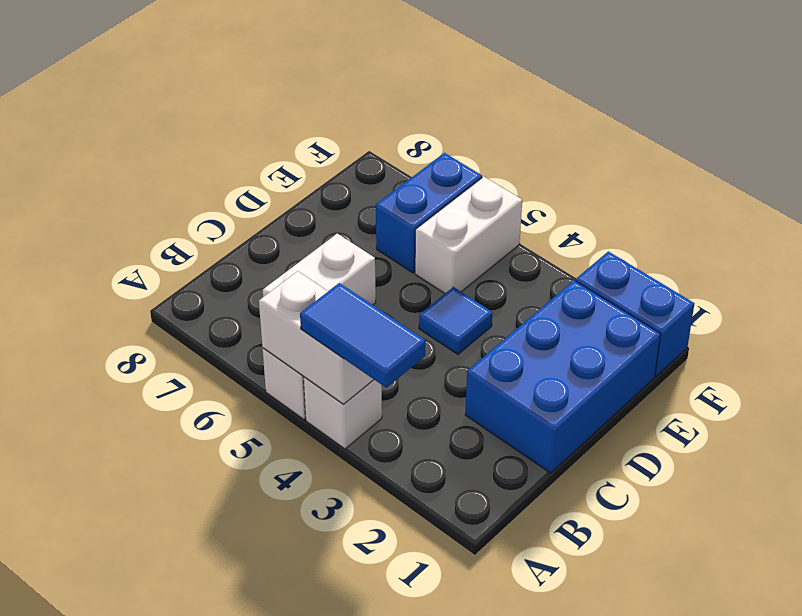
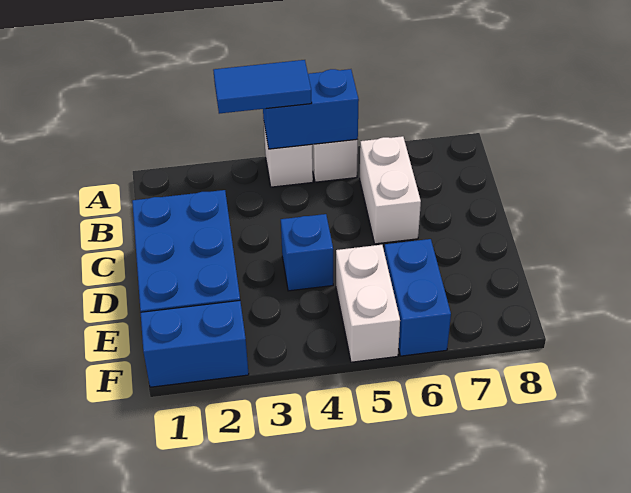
white brick A4:A5 level 2 -> blue brick A4:A5 level 2
blue tile D4 level 1 -> blue brick D4 level 1

